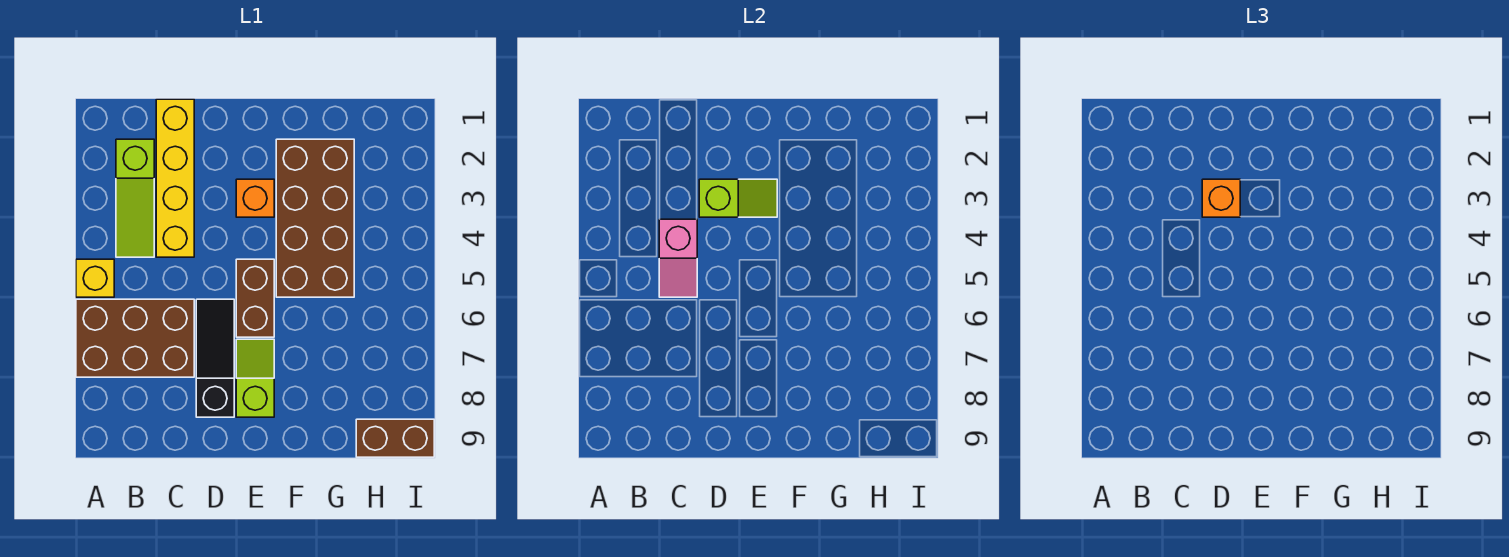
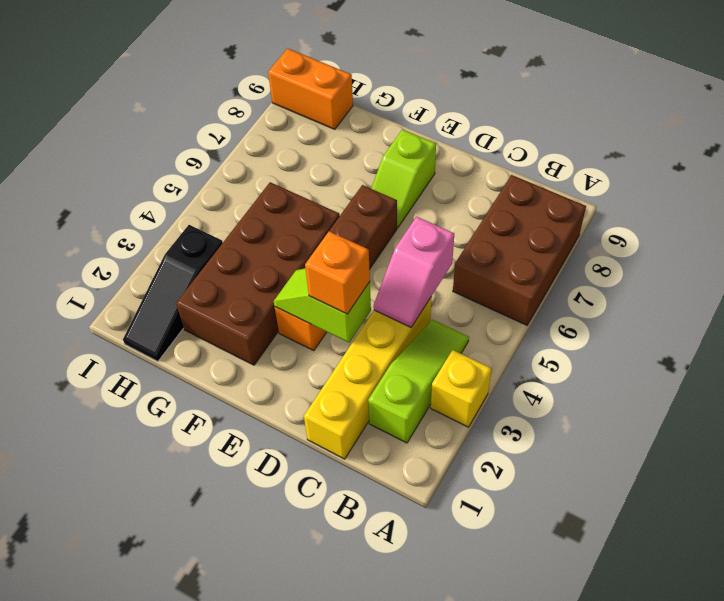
yellow brick A5 level 1 -> yellow brick A3 level 1
brown brick A6:C7 level 1 -> brown brick A6:B8 level 1
pink slope C4:C5 level 2 top 4 -> pink slope C4:C5 level 2 top 5
black slope D6:D8 level 1 top 8 -> black slope H1:H3 level 1 top 3
brown brick H9:I9 level 1 -> orange brick H9:I9 level 1

